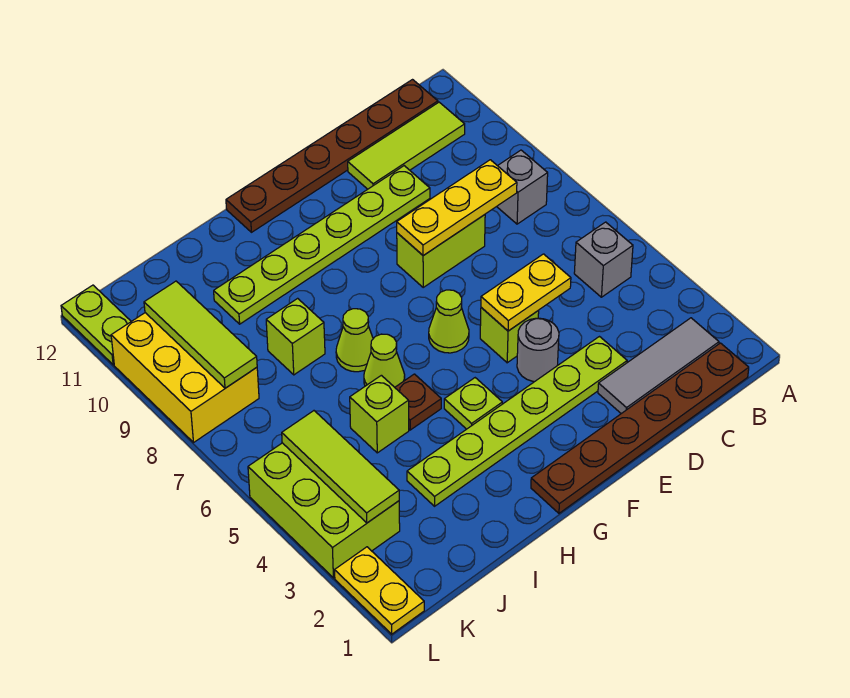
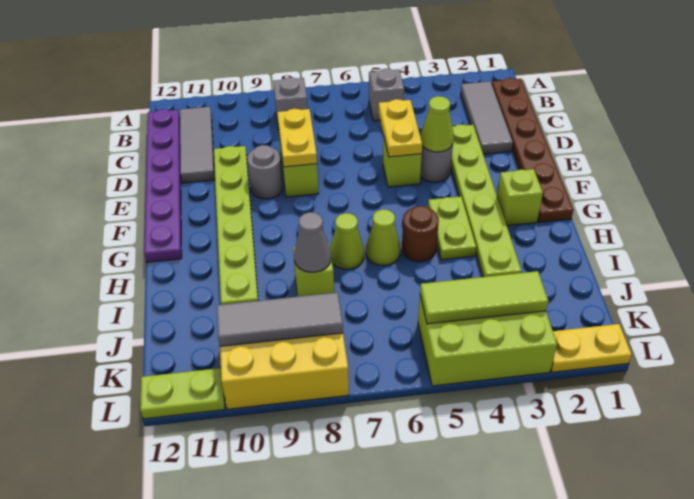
lime tile B11:D11 level 1 -> grey tile B11:D11 level 1
brown plate B12:G12 level 1 -> purple plate B12:G12 level 1
yellow plate C8:E8 level 2 -> yellow plate D8:E8 level 2
none -> grey round brick E9 level 1
lime cone F6 level 1 -> lime cone E4 level 2
lime plate G4 level 1 -> lime plate G4:H4 level 1
brown plate H5 level 1 -> brown round brick H5 level 1
lime brick I5 level 1 -> lime brick G2 level 1
none -> grey cone I8 level 2
lime tile K8:K10 level 2 -> grey tile K8:K10 level 2

